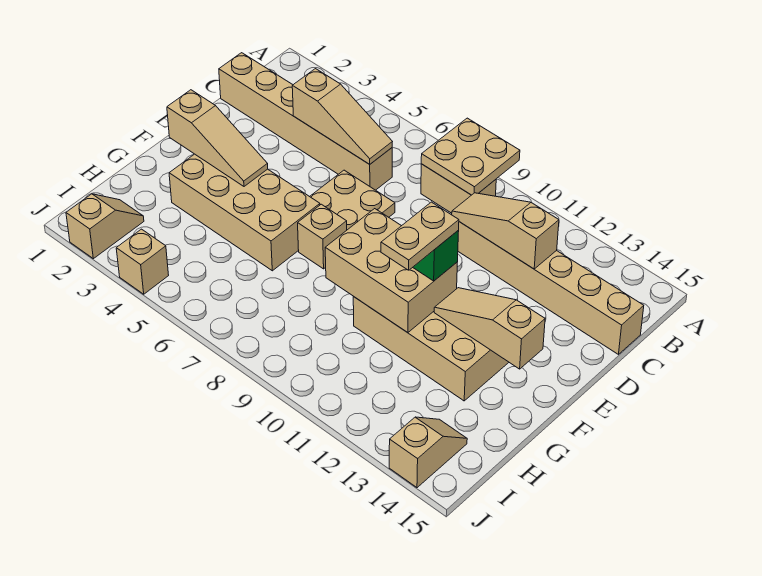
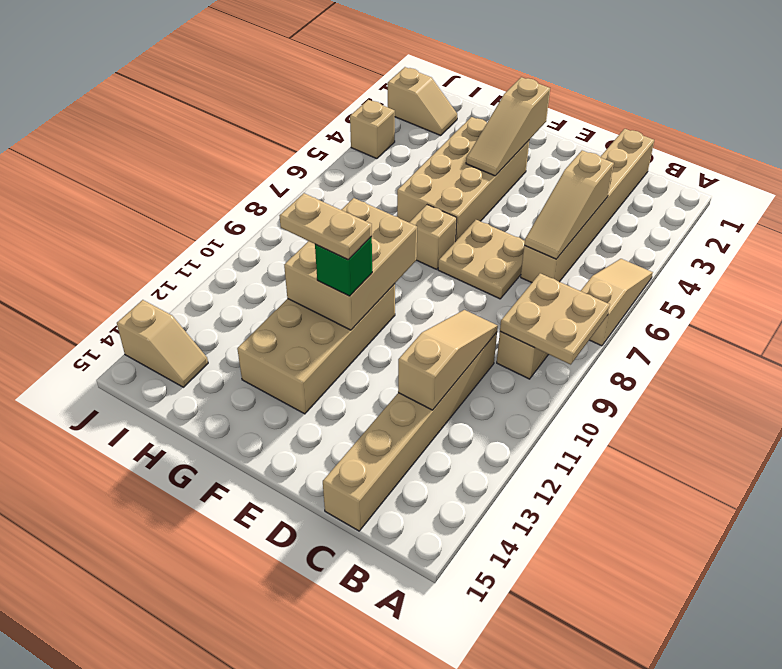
tan slope F12:F14 level 2 top 14 -> tan slope A5:A7 level 1 top 7

